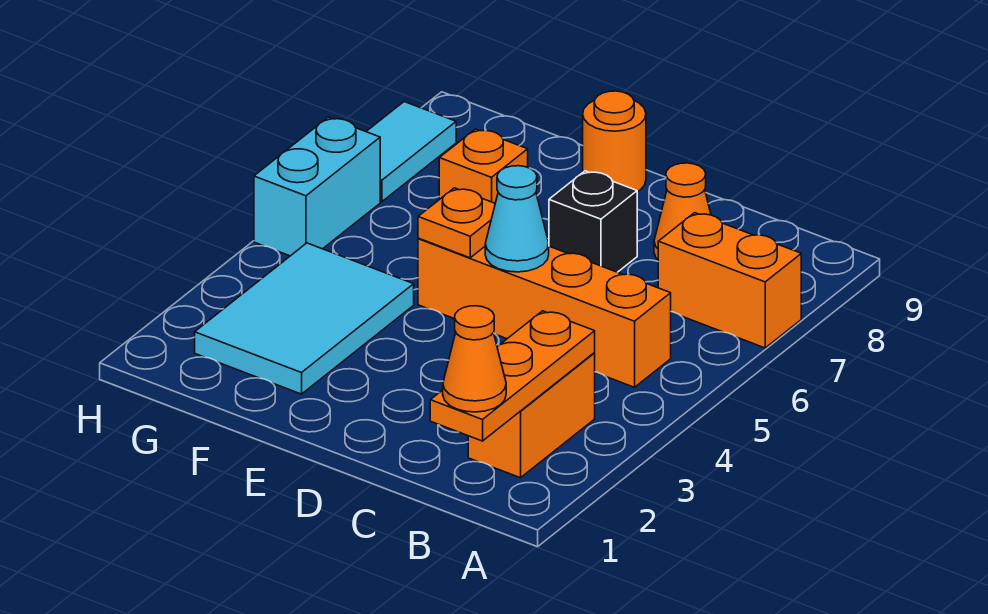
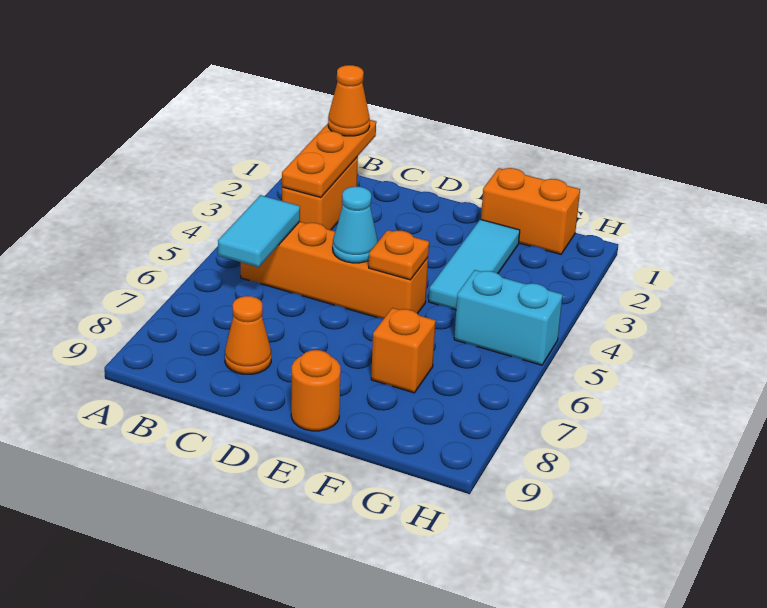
orange brick A7:B7 level 1 -> orange brick F1:G1 level 1
black brick D7 level 1 -> none
cyan tile F2:G4 level 1 -> cyan tile F2:F4 level 1
cyan brick H5:H6 level 1 -> cyan brick G5:H5 level 1
cyan tile H7:H8 level 1 -> cyan tile B5:B6 level 2

